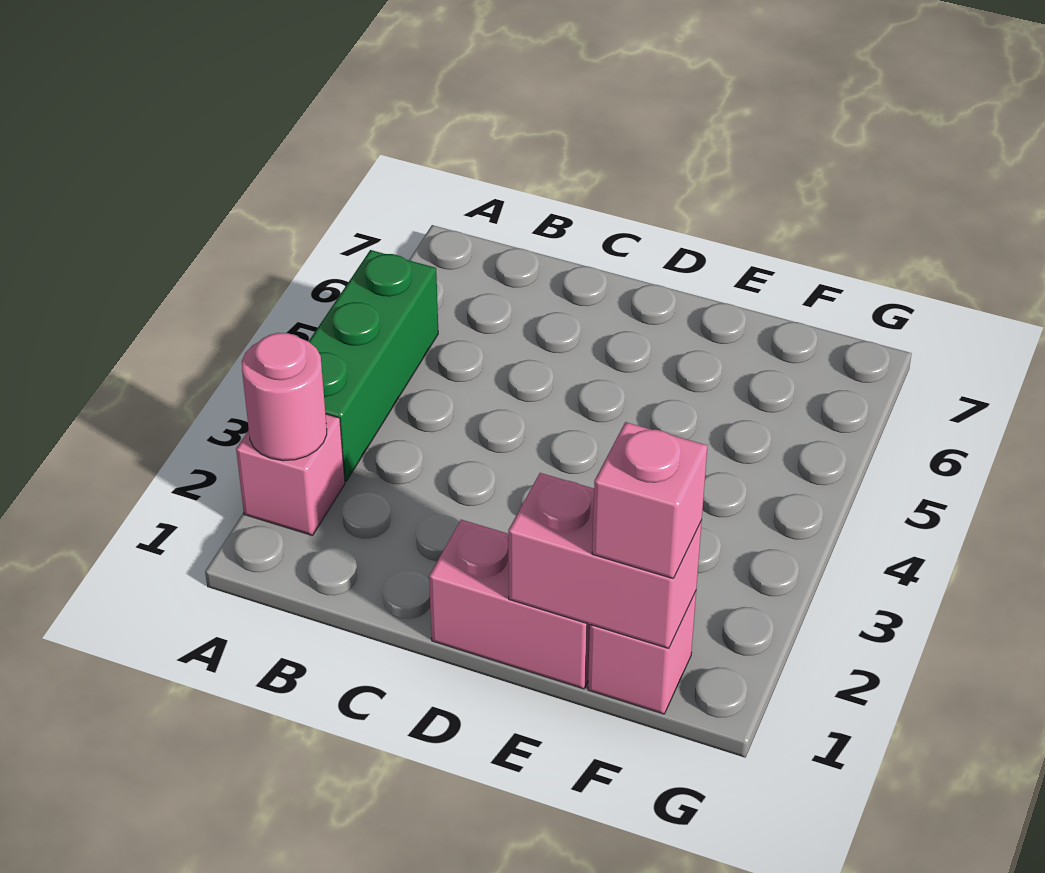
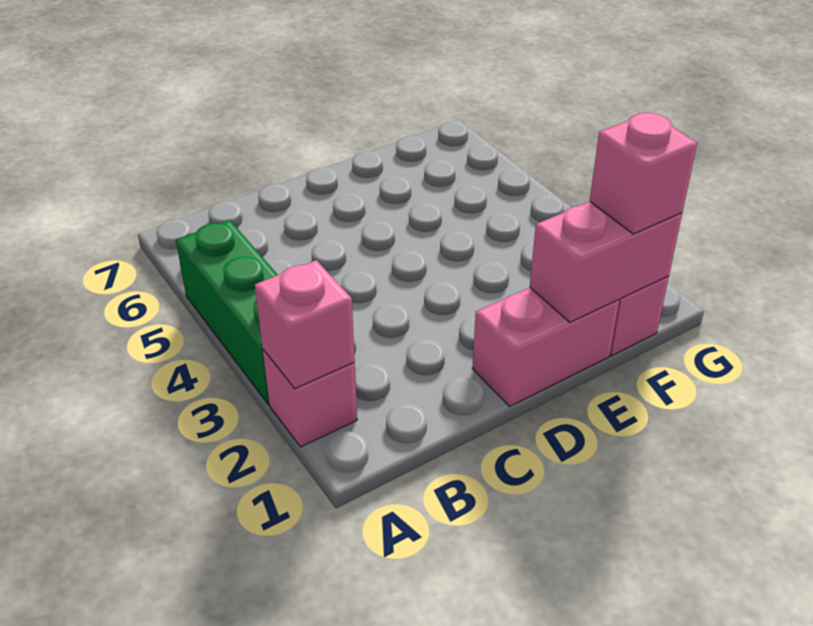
pink round brick A2 level 2 -> pink brick A2 level 2

